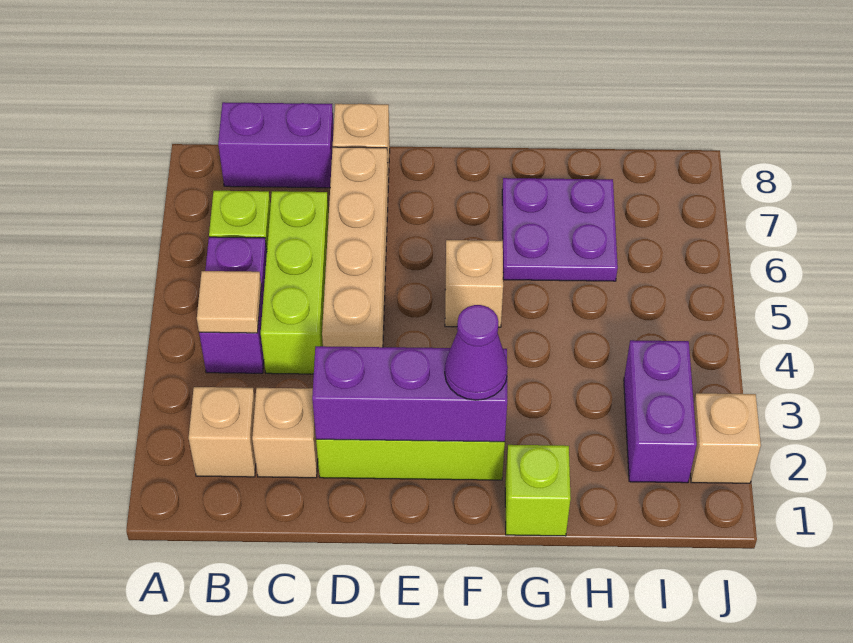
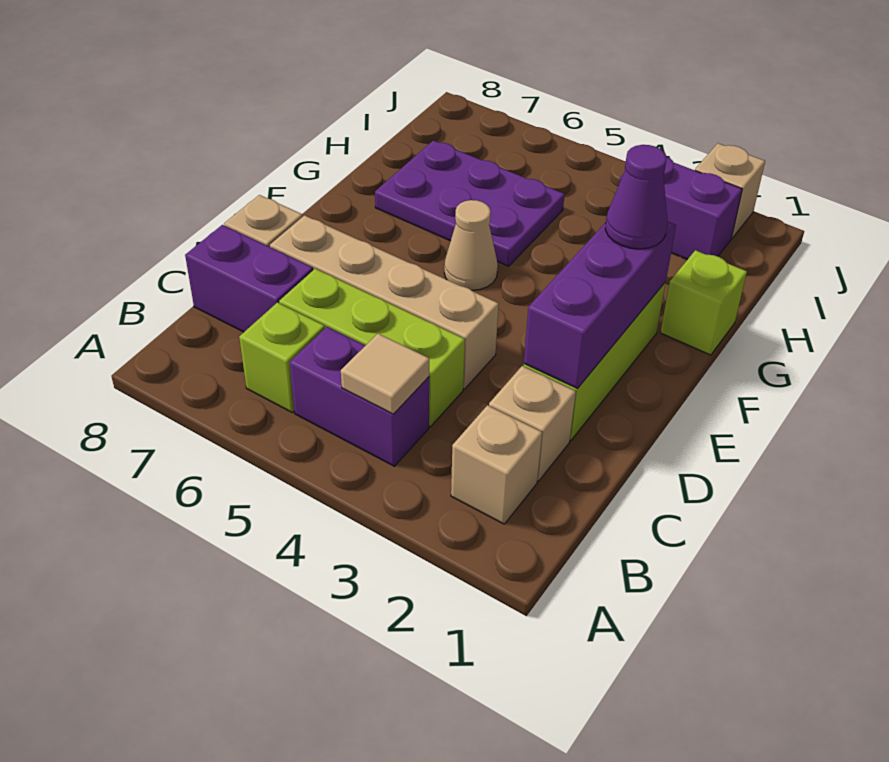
purple brick B8:C8 level 1 -> purple brick C7:C8 level 1
tan brick F5 level 1 -> tan cone F5 level 1
purple plate G6:H7 level 1 -> purple plate G5:H7 level 1

